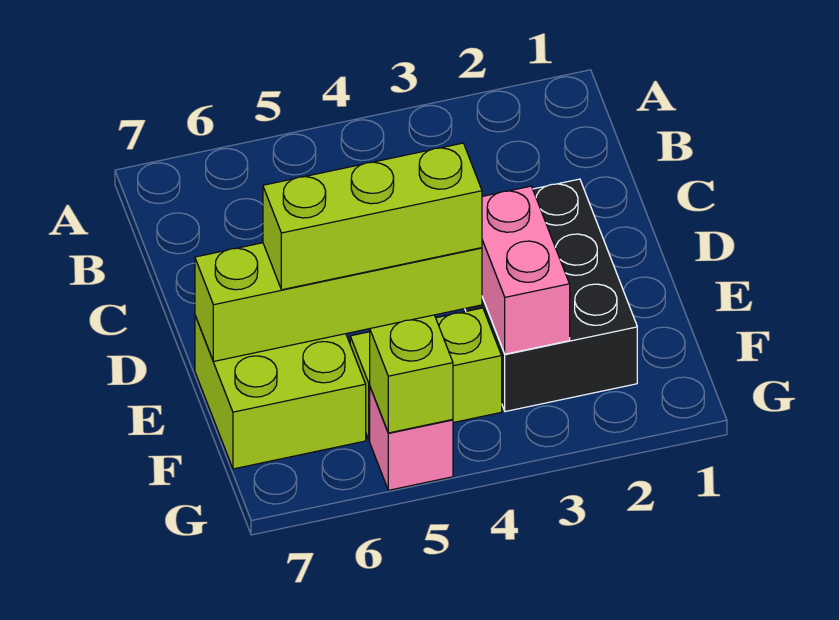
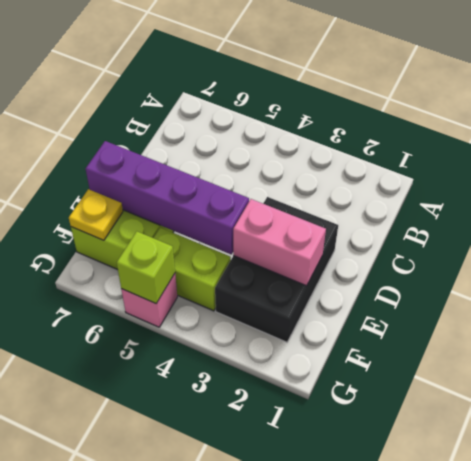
pink brick E3:F3 level 2 -> pink brick E2:E3 level 2
lime brick E4:E7 level 2 -> purple brick E4:E7 level 2
lime brick E4:E6 level 3 -> none
none -> yellow plate F7 level 2

